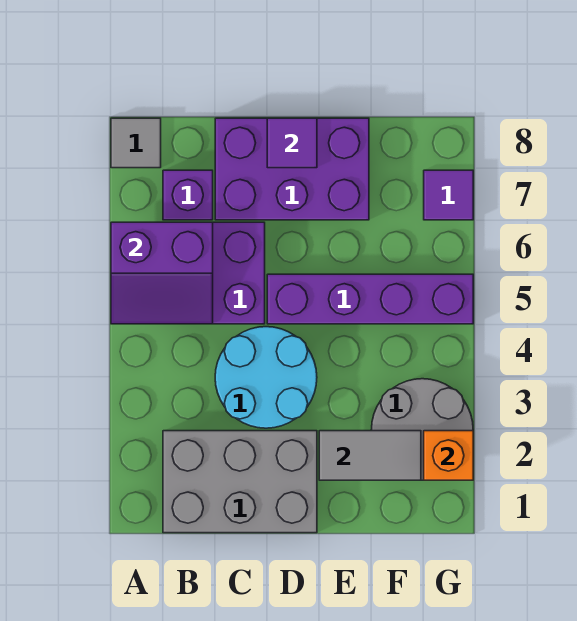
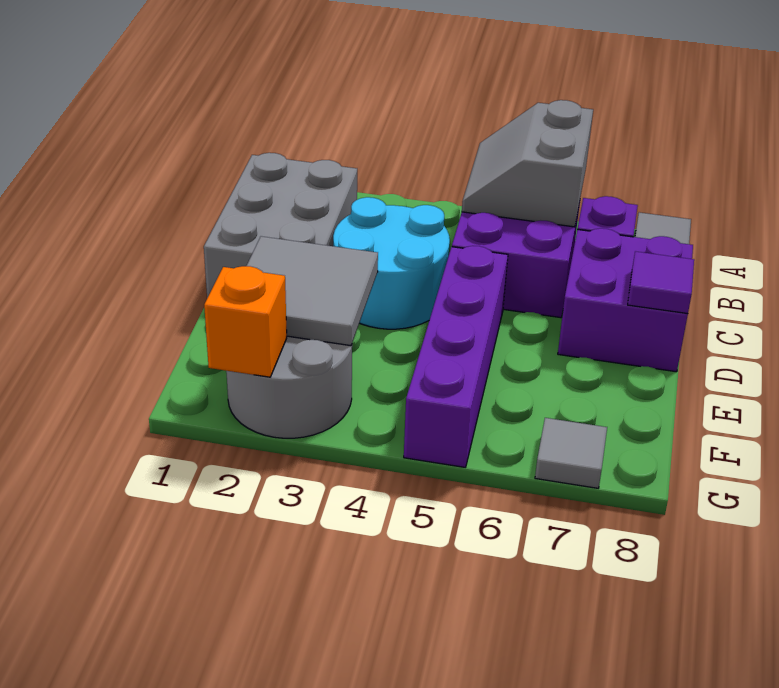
purple slope A5:B6 level 2 top 6 -> grey slope A5:B6 level 2 top 6
purple brick C7:E8 level 1 -> purple brick C7:D8 level 1
grey tile E2:F2 level 2 -> grey tile E2:F3 level 2
purple tile G7 level 1 -> grey tile G7 level 1

